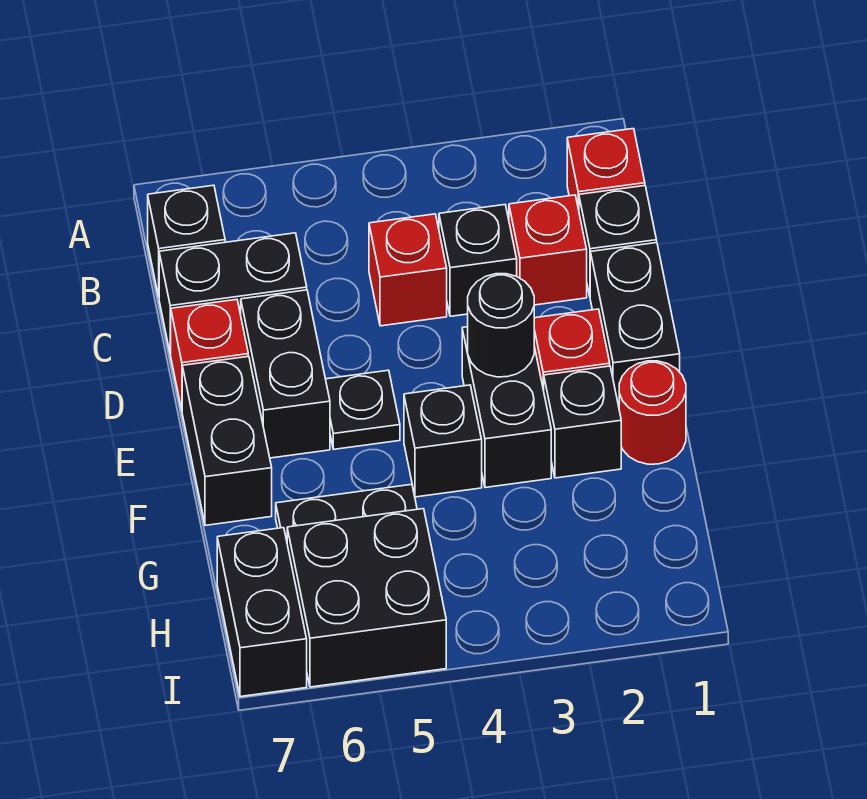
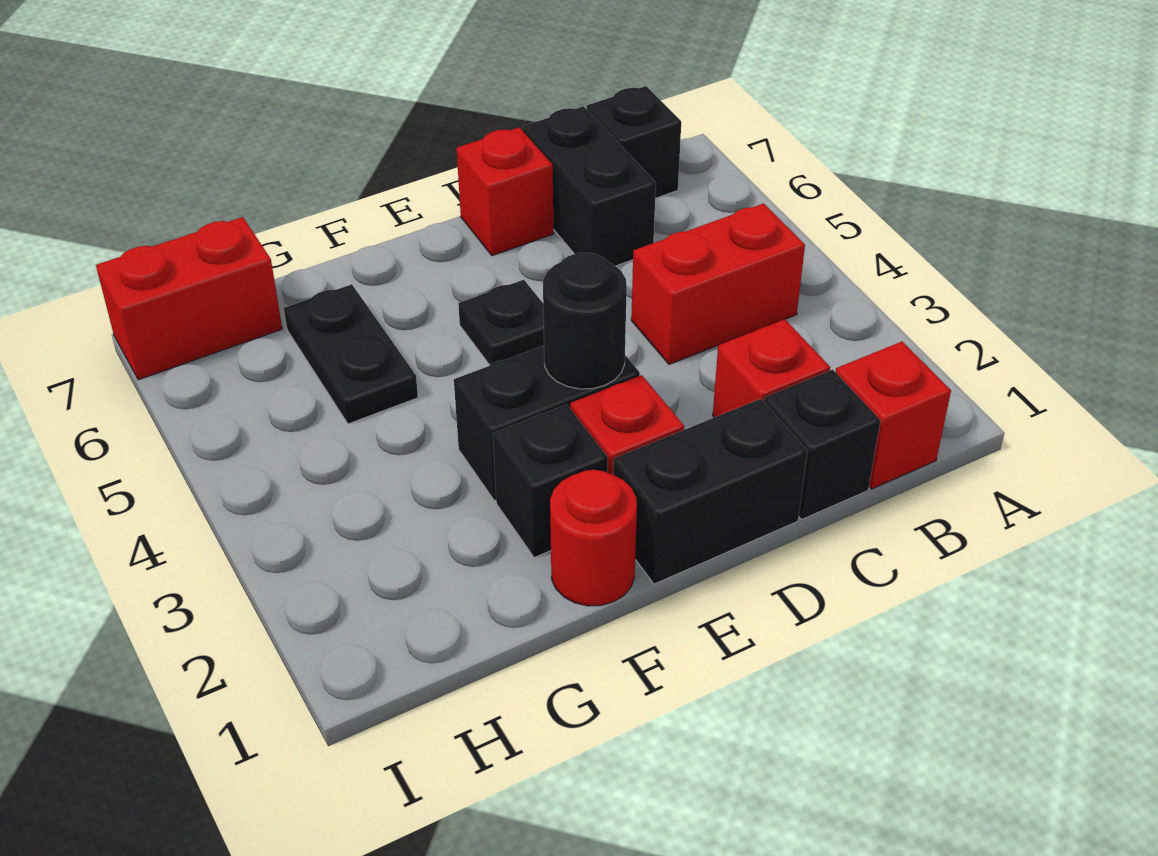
black brick C3 level 1 -> none
red brick C4 level 1 -> red brick B4:C4 level 1
black brick D6:E6 level 1 -> none
black brick E7:F7 level 1 -> none
black brick F4 level 1 -> none
black brick H5:I6 level 1 -> none
black brick H7:I7 level 1 -> red brick H7:I7 level 1

